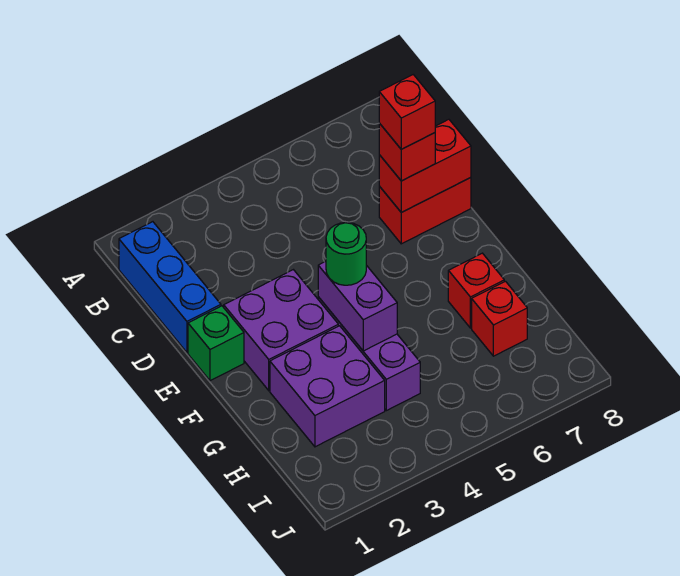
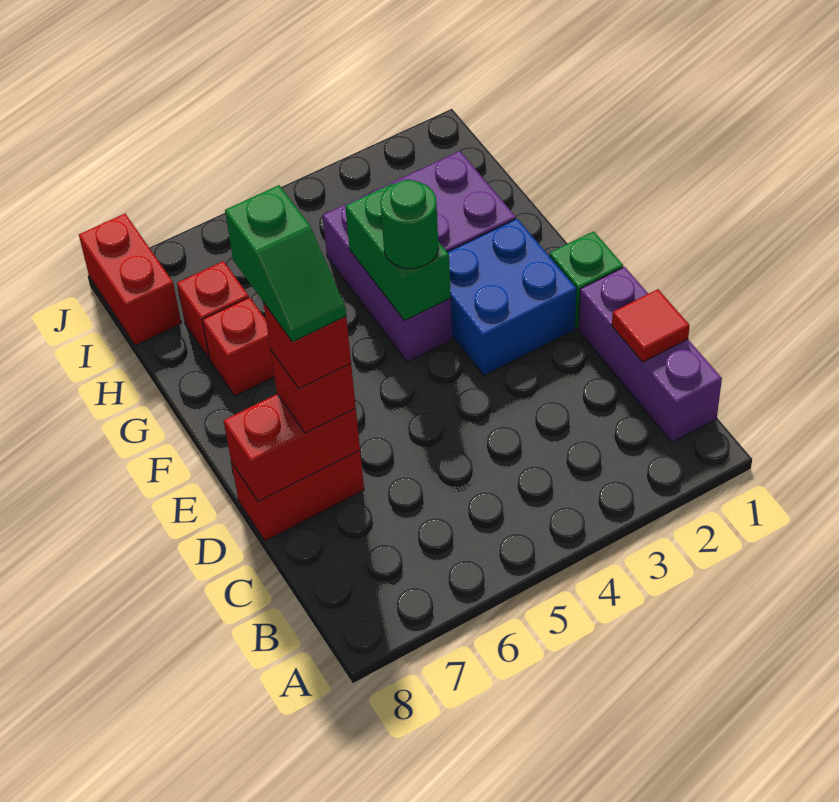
blue brick B1:D1 level 1 -> purple brick B1:D1 level 1
none -> red tile C1 level 2
none -> green slope D7:E7 level 5 top E
purple brick E2:F3 level 1 -> blue brick E2:F3 level 1
purple brick F4:G4 level 2 -> green brick F4:G4 level 2
none -> red brick I8:J8 level 1

